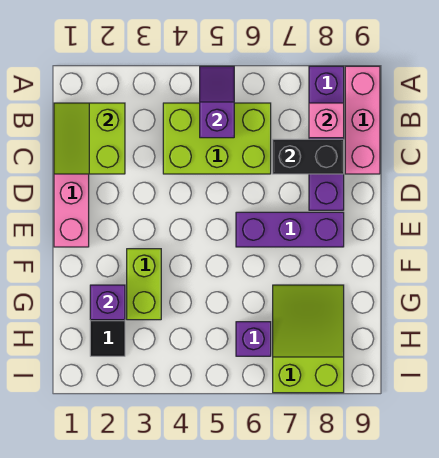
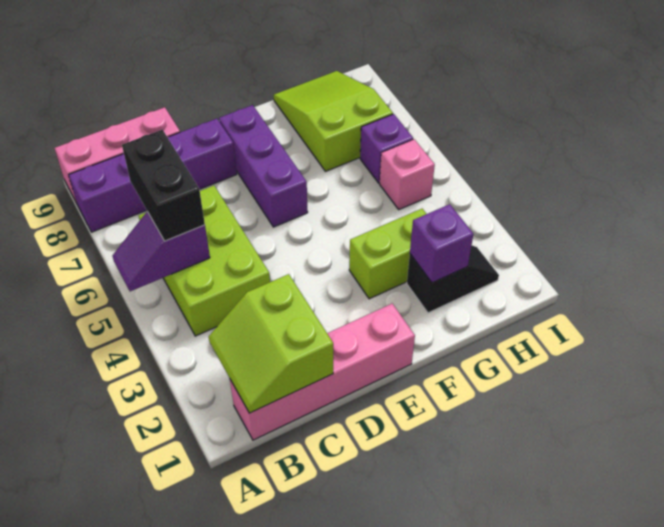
lime slope B1:C2 level 2 top 2 -> lime slope B1:C2 level 2 top C
pink brick B8 level 2 -> pink brick H5 level 1
black brick C7:C8 level 2 -> black brick B5:B6 level 3
lime slope G7:I8 level 1 top I -> lime slope G7:H9 level 1 top 7

